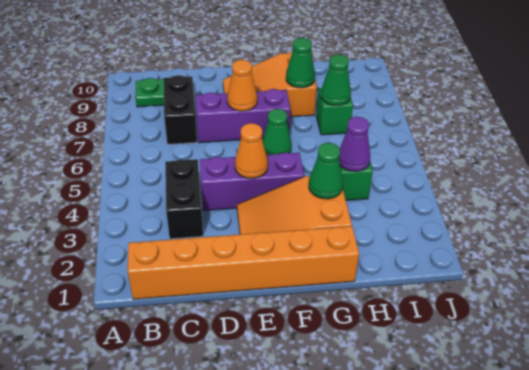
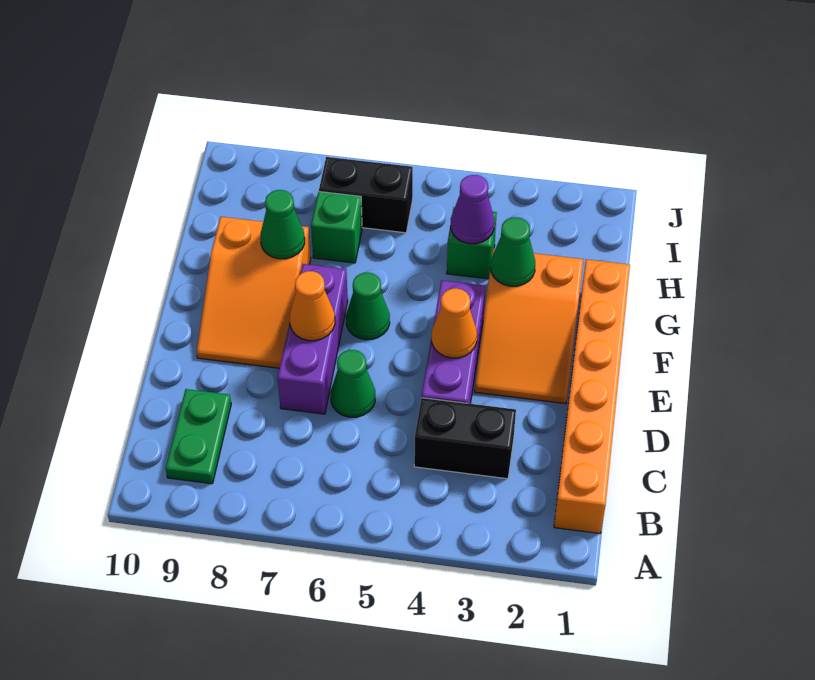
black brick C7:C8 level 1 -> black brick I6:I7 level 1
green cone H7 level 2 -> green cone D6 level 1

